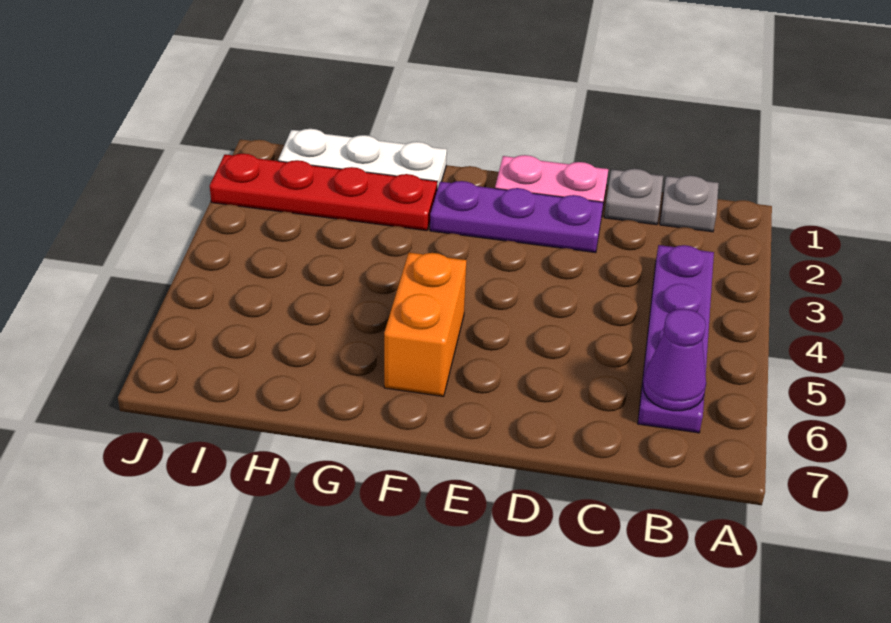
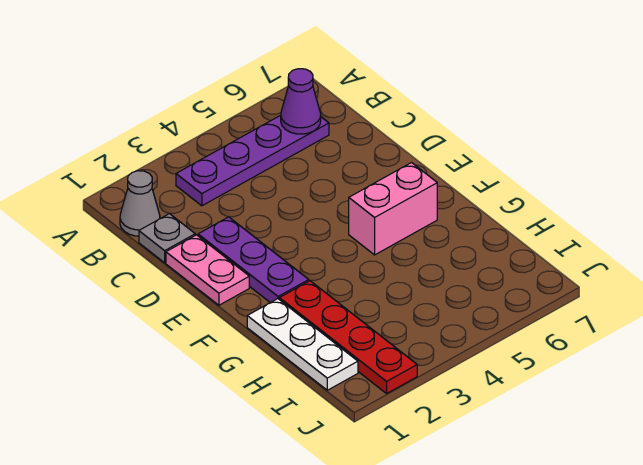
grey plate B1 level 1 -> grey cone B1 level 1
orange brick F5:F6 level 1 -> pink brick F5:F6 level 1

